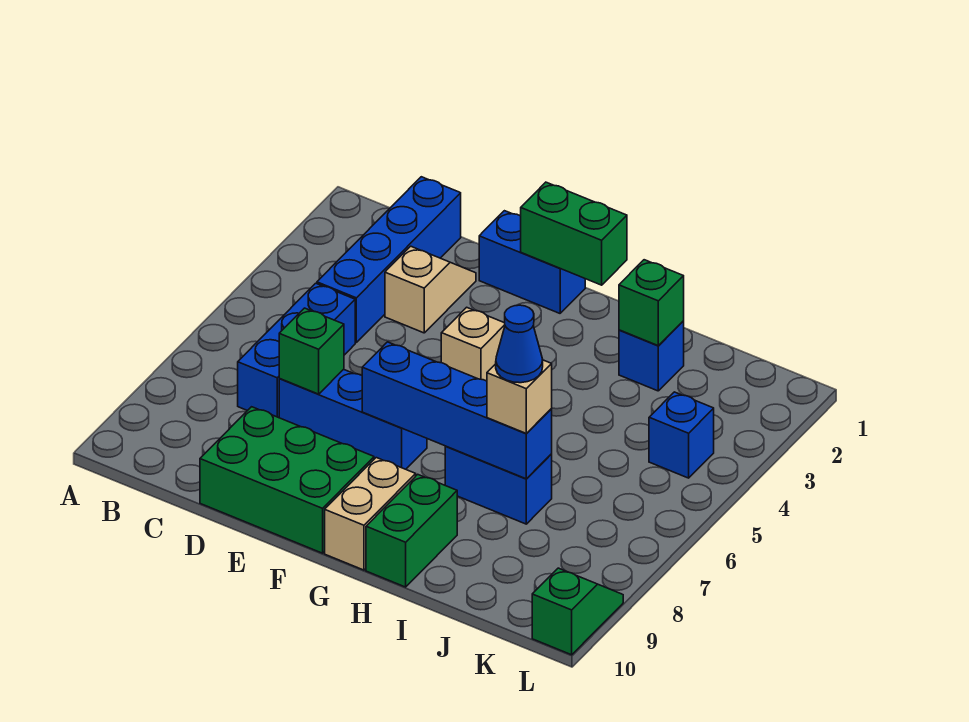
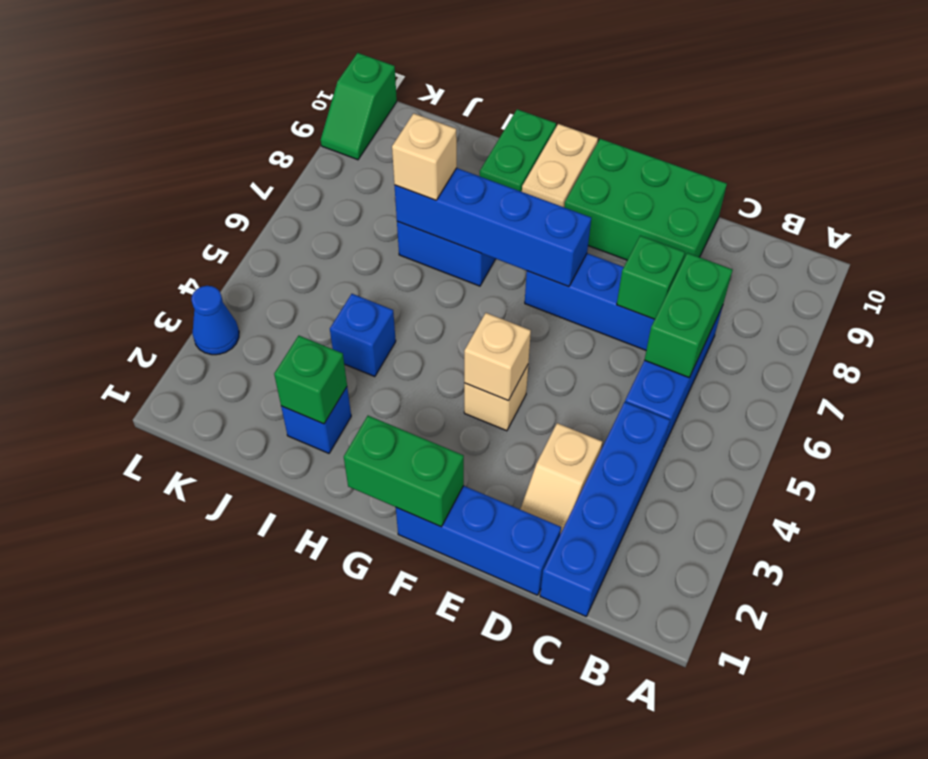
none -> green brick C6:C7 level 2
blue brick E1:F1 level 1 -> blue brick D1:F1 level 1
none -> tan brick F4 level 2
blue cone I7 level 4 -> blue cone L3 level 1
blue brick K4 level 1 -> blue brick I4 level 1

